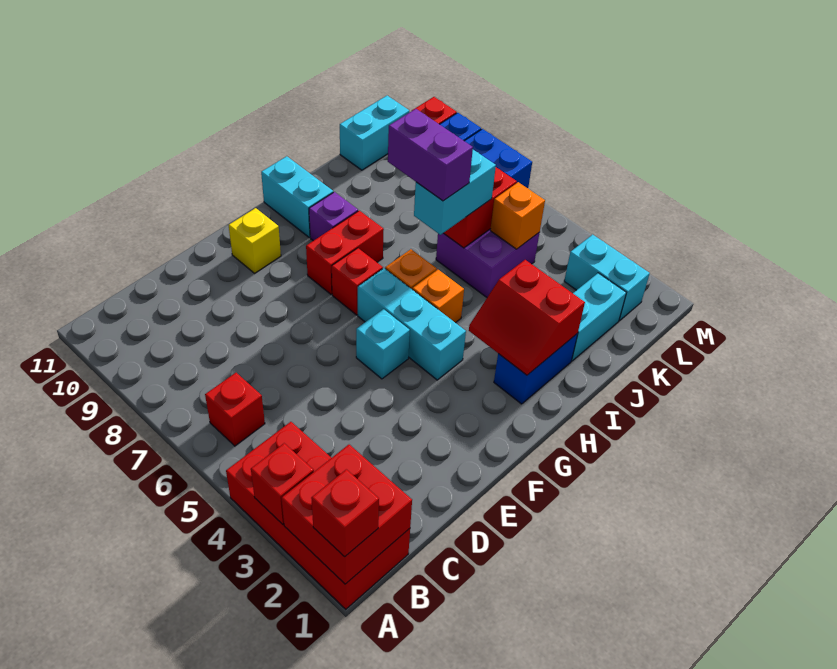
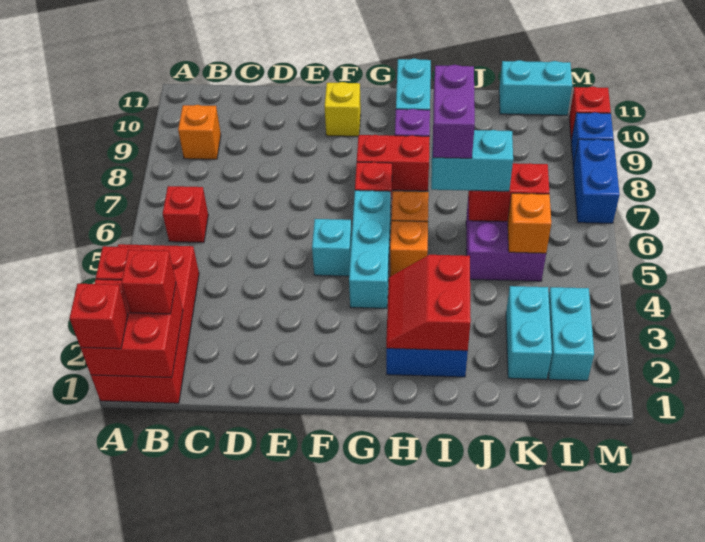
none -> red brick B2 level 3
none -> orange brick B9 level 1
cyan brick J2:K2 level 1 -> cyan brick K2:K3 level 1

